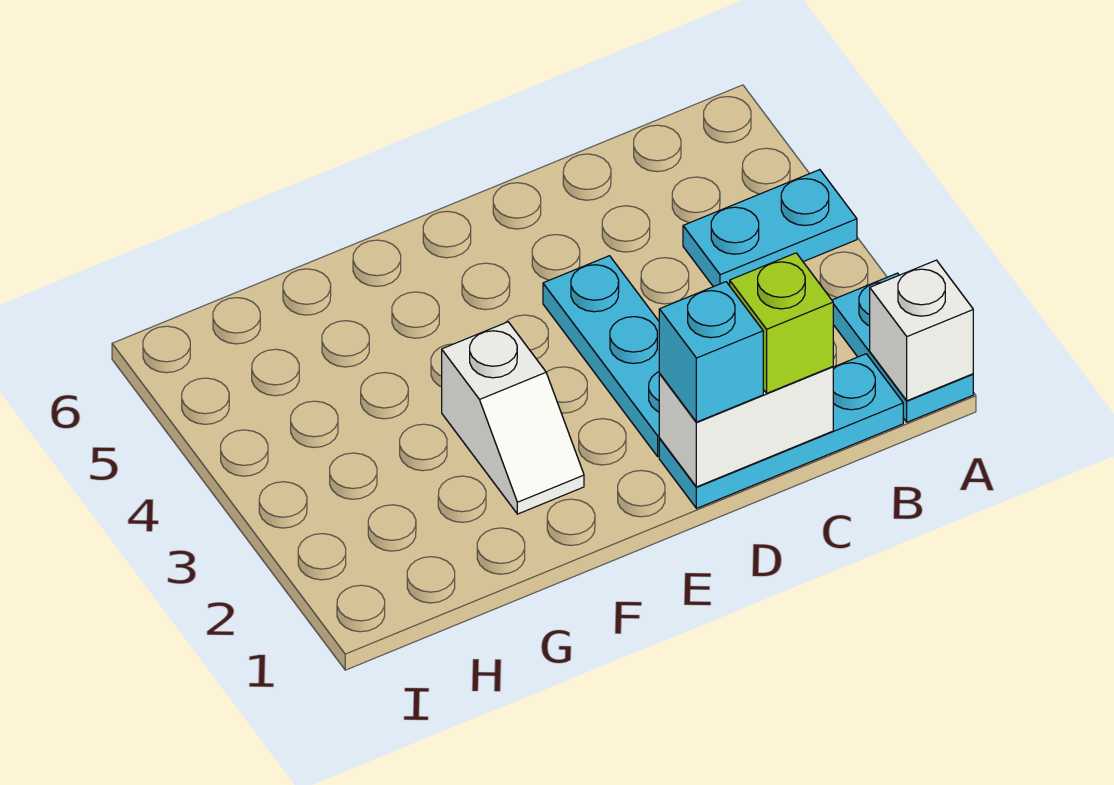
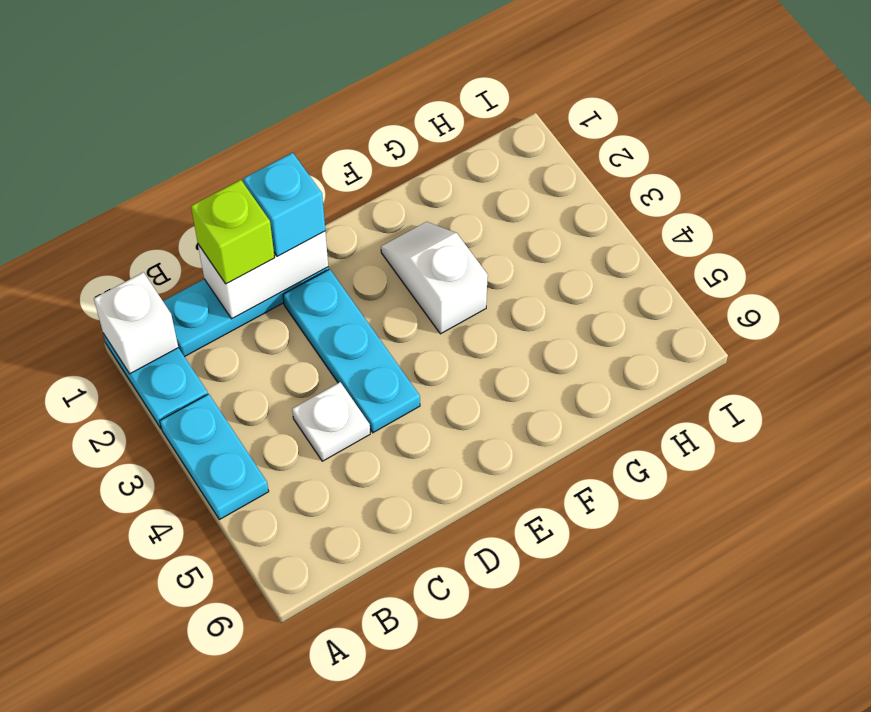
cyan plate A4:B4 level 1 -> cyan plate A3:A4 level 1
none -> white plate C4 level 1

